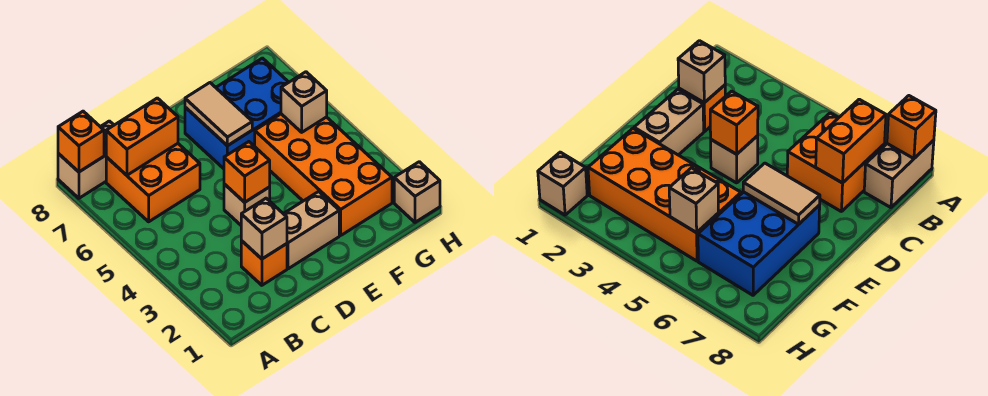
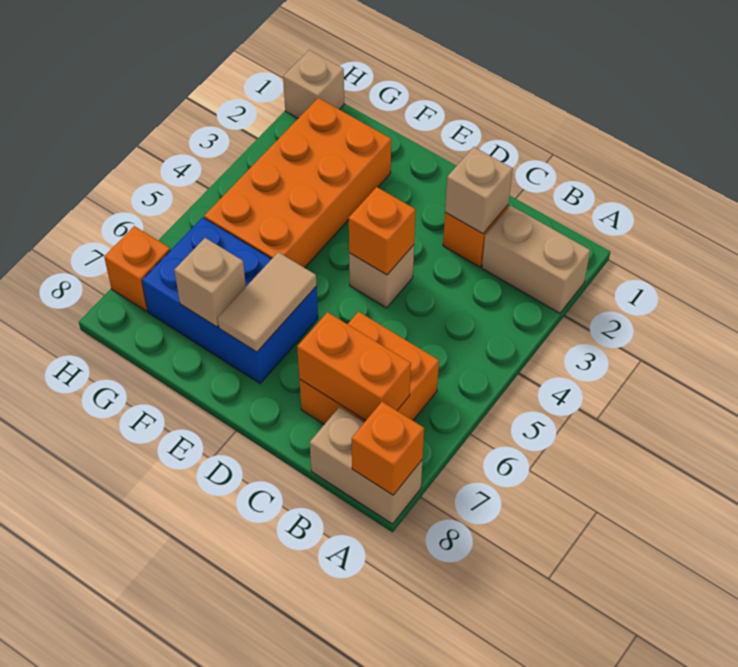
tan brick D2:E2 level 1 -> tan brick A2:B2 level 1
tan brick G5 level 2 -> tan brick F7 level 2
none -> orange brick H7 level 1

